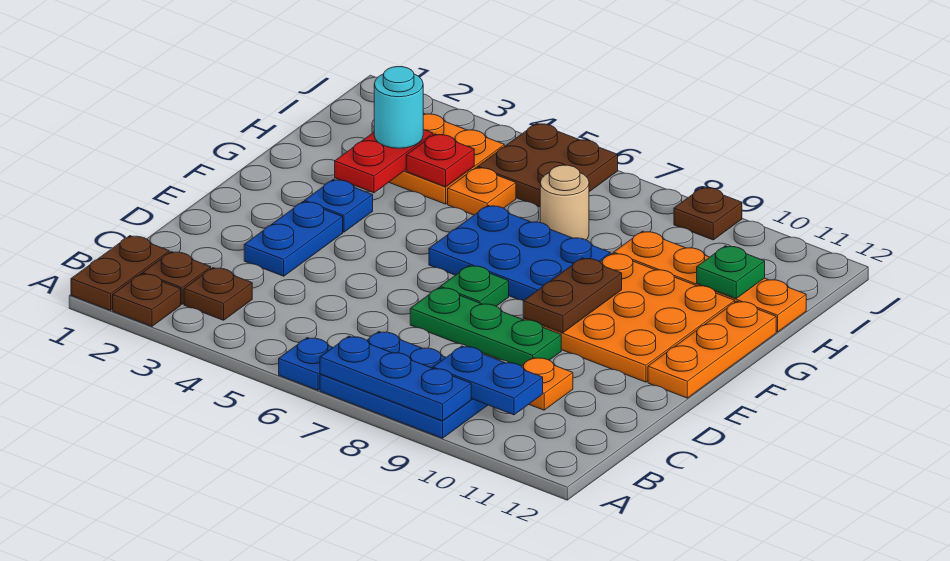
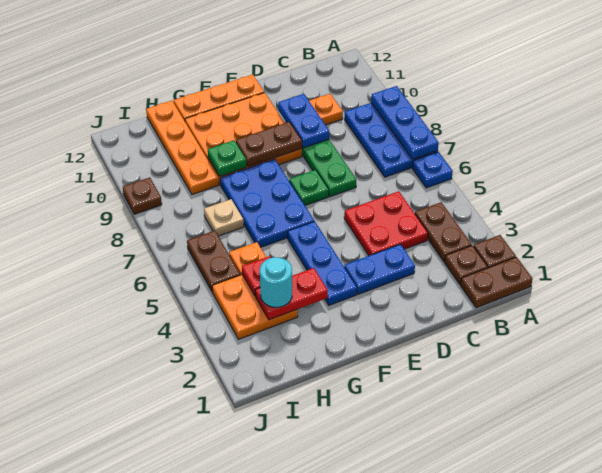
brown plate B3 level 1 -> brown plate B3:B4 level 1
blue plate B9:B10 level 2 -> blue plate D9:D10 level 2
none -> red plate C4:D5 level 1
blue plate F3 level 1 -> blue plate F3:F5 level 1
tan round brick H7 level 1 -> tan plate H7 level 1
green plate H11 level 2 -> green plate G9 level 2
brown plate I5:J6 level 1 -> brown plate I5:I6 level 1

